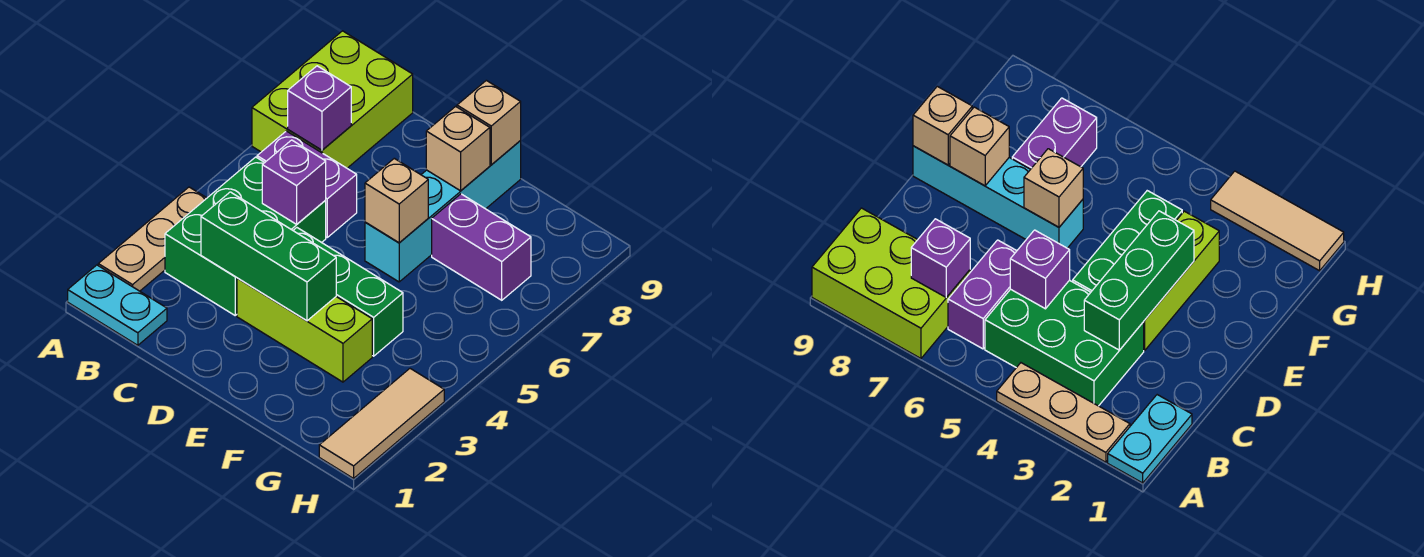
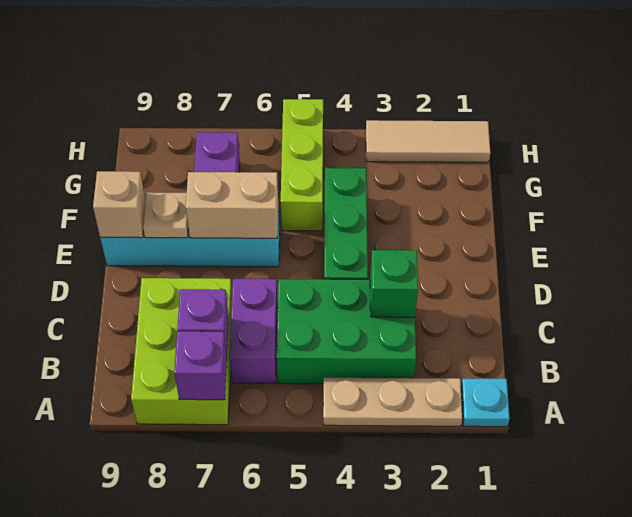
cyan plate A1:B1 level 1 -> cyan plate A1 level 1
lime brick A7:B9 level 1 -> lime brick A7:C8 level 1
green brick C3:E3 level 2 -> green brick C3 level 2
purple brick C5 level 2 -> purple brick A7 level 2
lime brick D3:F3 level 1 -> lime brick F5:H5 level 1
tan brick E6 level 2 -> tan brick E6:E7 level 2
tan brick E8 level 2 -> tan plate E8 level 2

